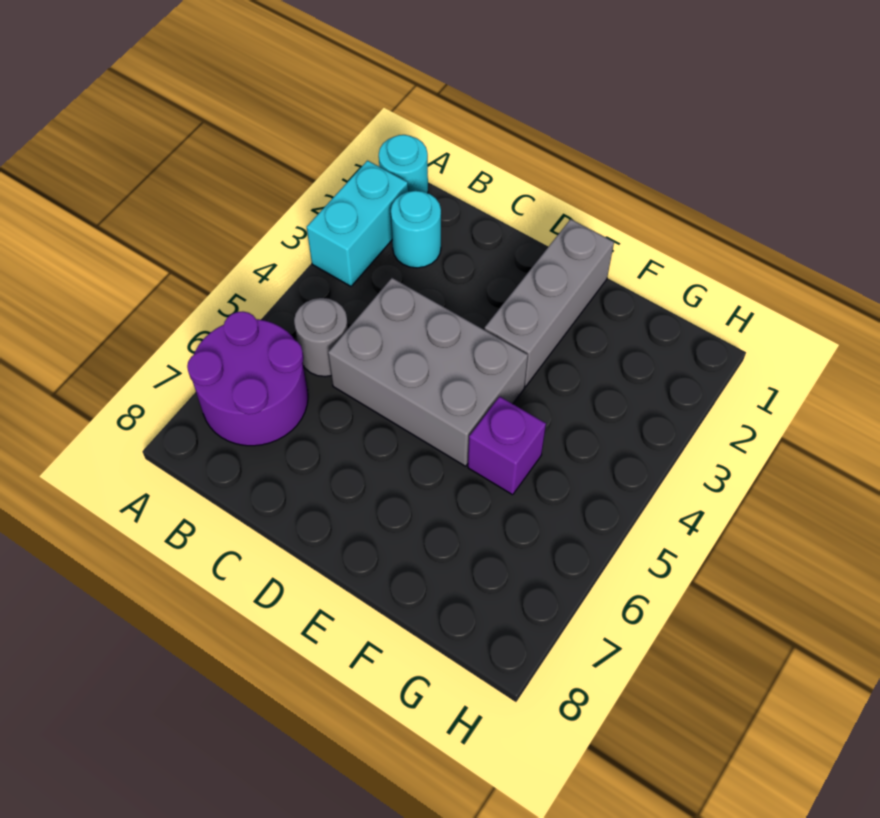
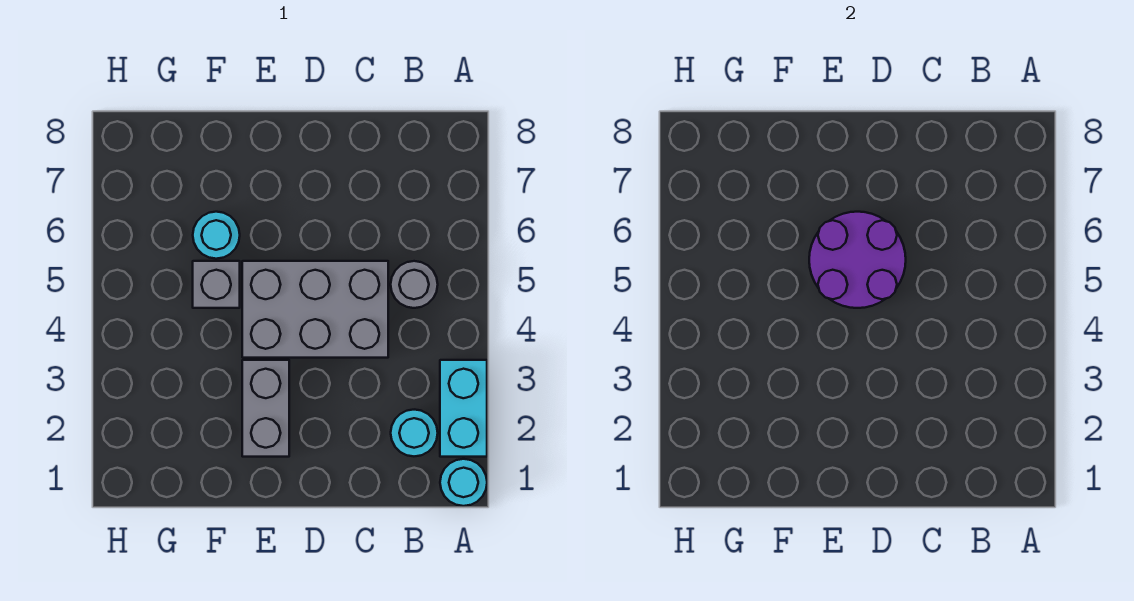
purple round brick A6:B7 level 1 -> purple round brick D5:E6 level 2
grey brick E1:E3 level 1 -> grey brick E2:E3 level 1
purple brick F5 level 1 -> grey brick F5 level 1
none -> cyan round brick F6 level 1

